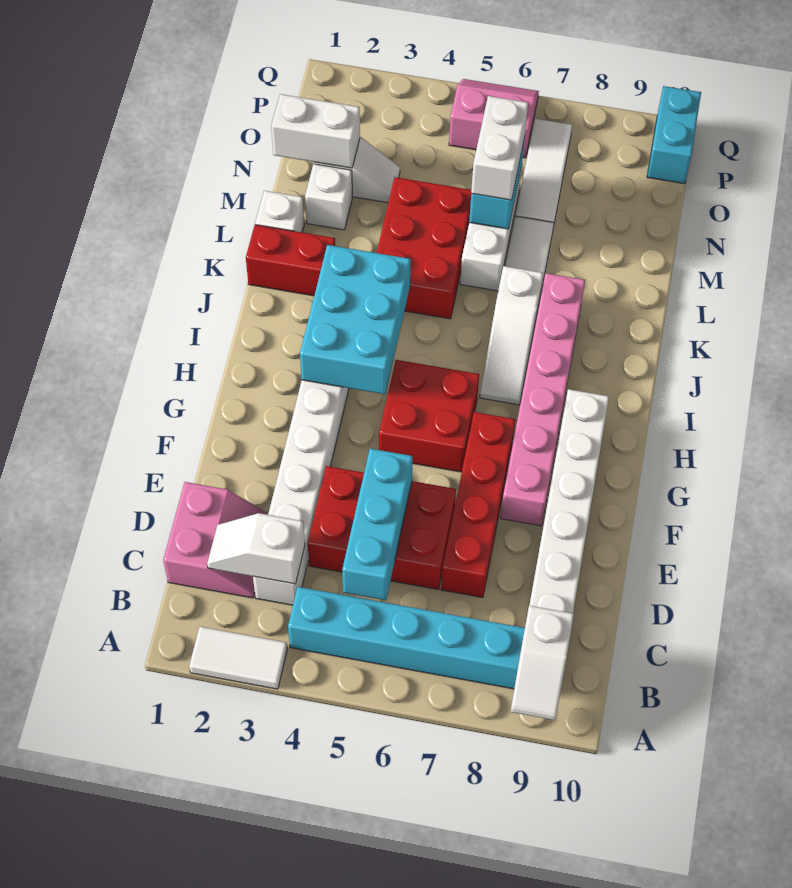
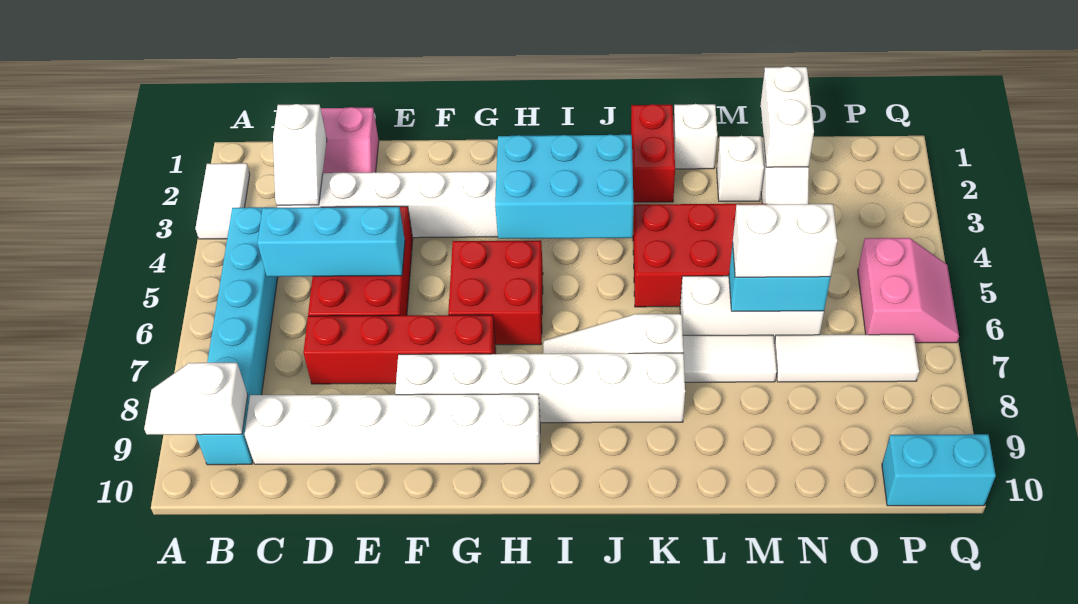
white slope C2:C3 level 2 top 3 -> white slope C2:C3 level 2 top 2
pink brick F8:K8 level 1 -> white brick F8:K8 level 1

